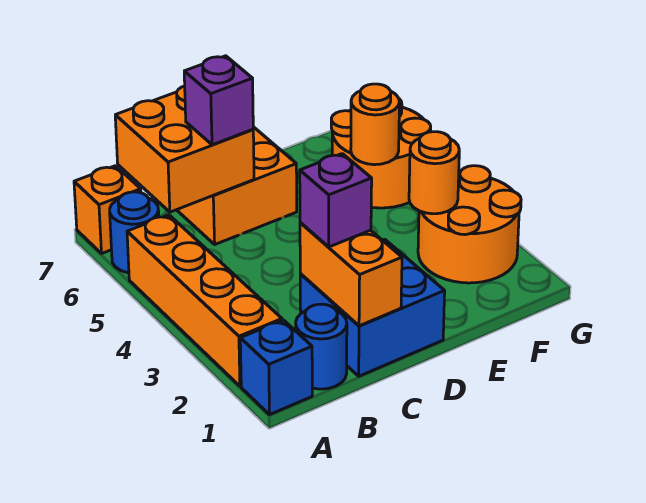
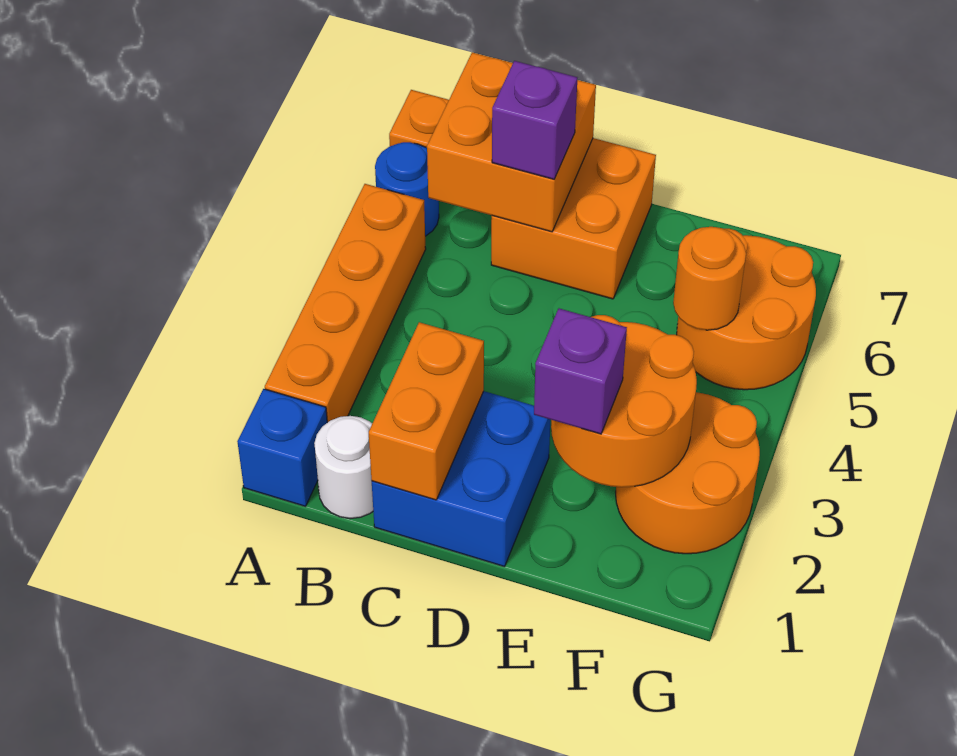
blue round brick B1 level 1 -> white round brick B1 level 1
purple brick C2 level 3 -> purple brick E2 level 3
orange round brick F3 level 2 -> orange round brick E2:F3 level 2

